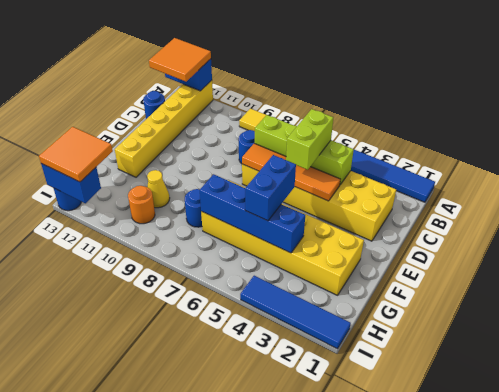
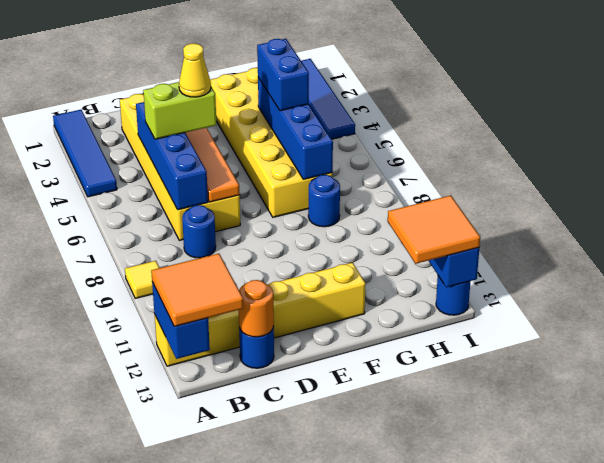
lime brick C4:C7 level 2 -> blue brick C4:C7 level 2
blue brick F5:G5 level 3 -> blue brick G4:G5 level 3
yellow cone G10 level 1 -> yellow cone D5 level 4
orange round brick H10 level 1 -> orange round brick C13 level 2

